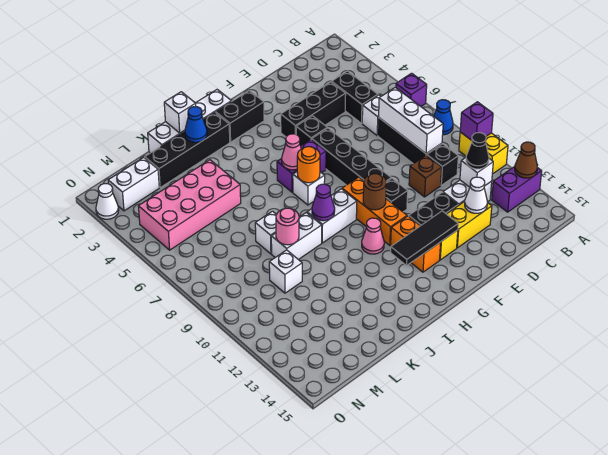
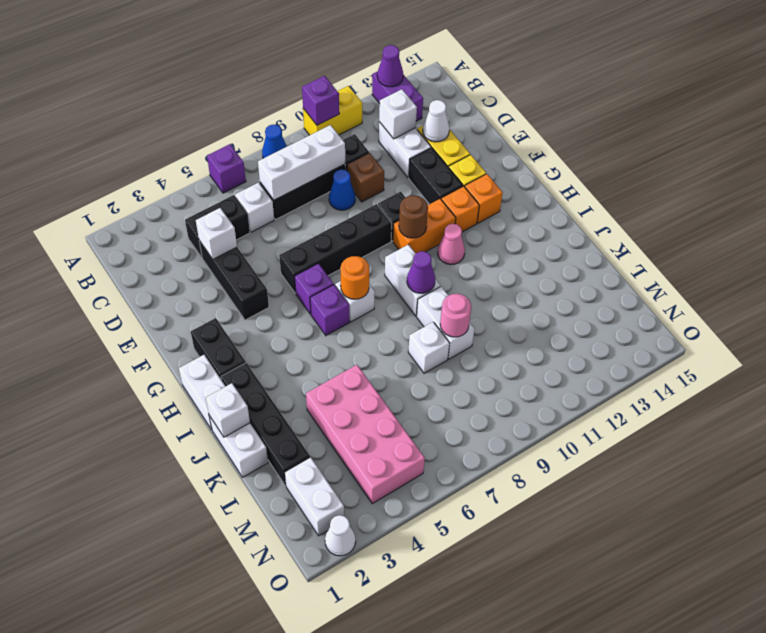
brown cone A13 level 2 -> purple cone A13 level 2
black cone C12 level 3 -> none
black brick F5 level 1 -> none
black tile F13:H13 level 2 -> none
orange brick G9:G11 level 1 -> orange brick G10:G11 level 1
pink cone H6 level 2 -> none
blue cone J2 level 2 -> blue cone D9 level 1
white brick L10 level 1 -> white brick D4 level 2

